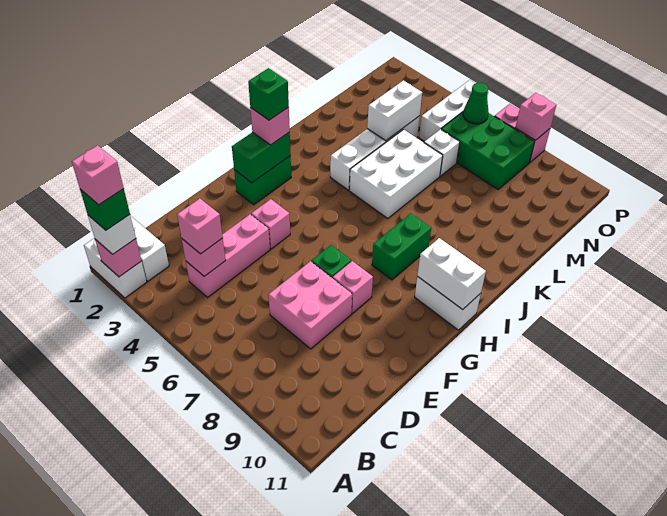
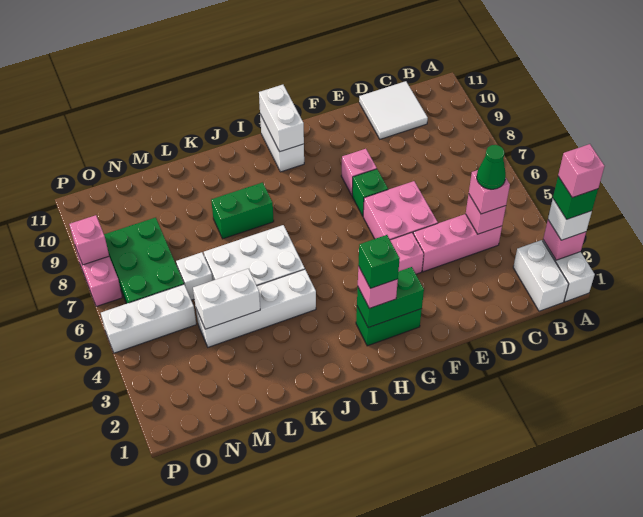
none -> white tile C10:D11 level 1
pink brick D7:E8 level 1 -> pink brick E5:F6 level 1
green brick H8:I8 level 1 -> green brick J8:K8 level 1
green cone O6 level 2 -> green cone C4 level 4

